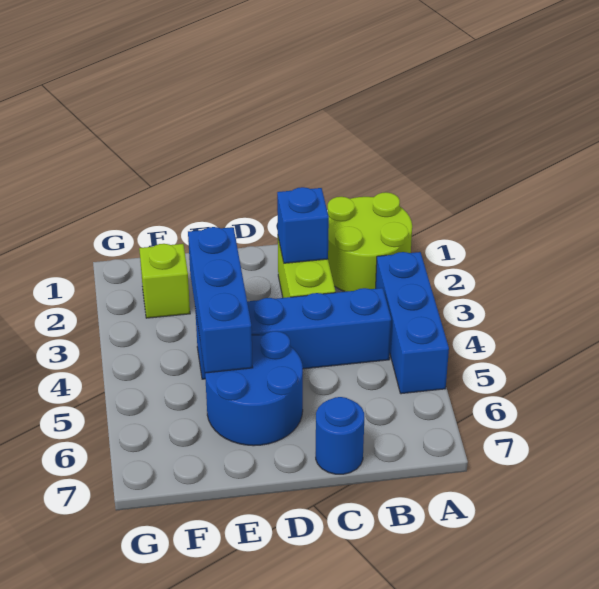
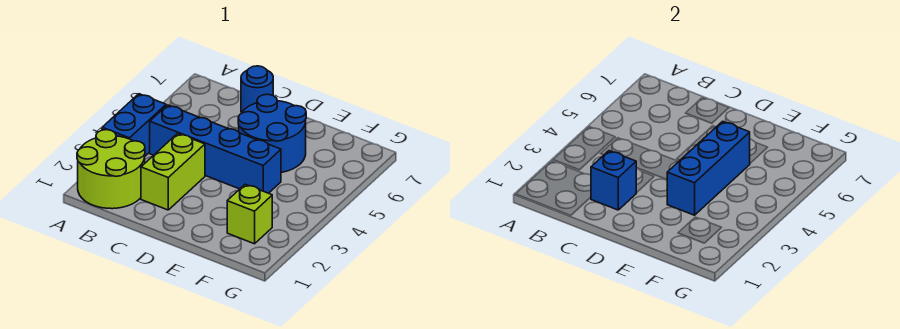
blue brick A3:A5 level 1 -> blue brick A3:A4 level 1

